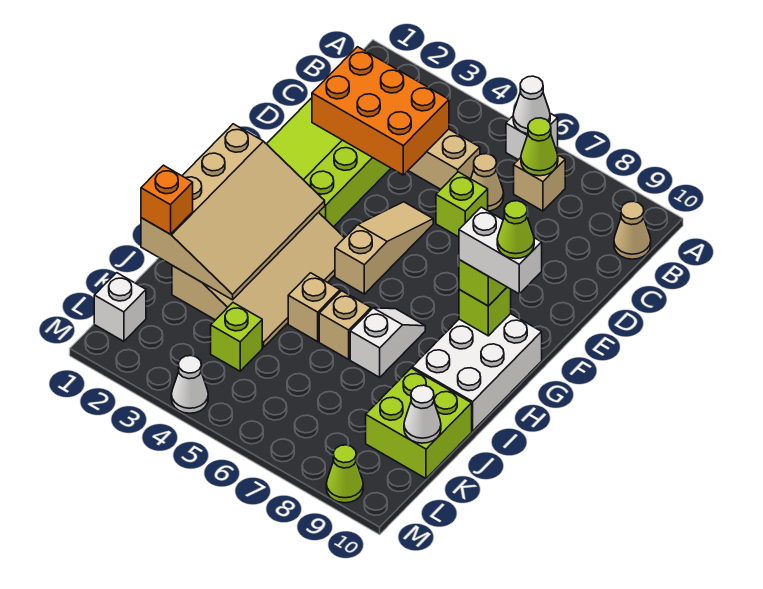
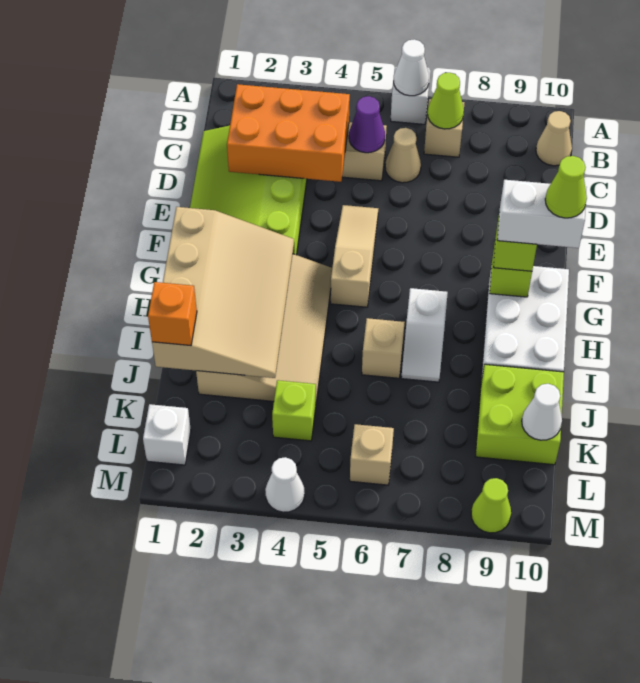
none -> purple cone C5 level 2
lime brick D6 level 1 -> none
white slope H7:I7 level 1 top I -> white slope H7:I7 level 1 top H
tan brick I5 level 1 -> tan brick L6 level 1

